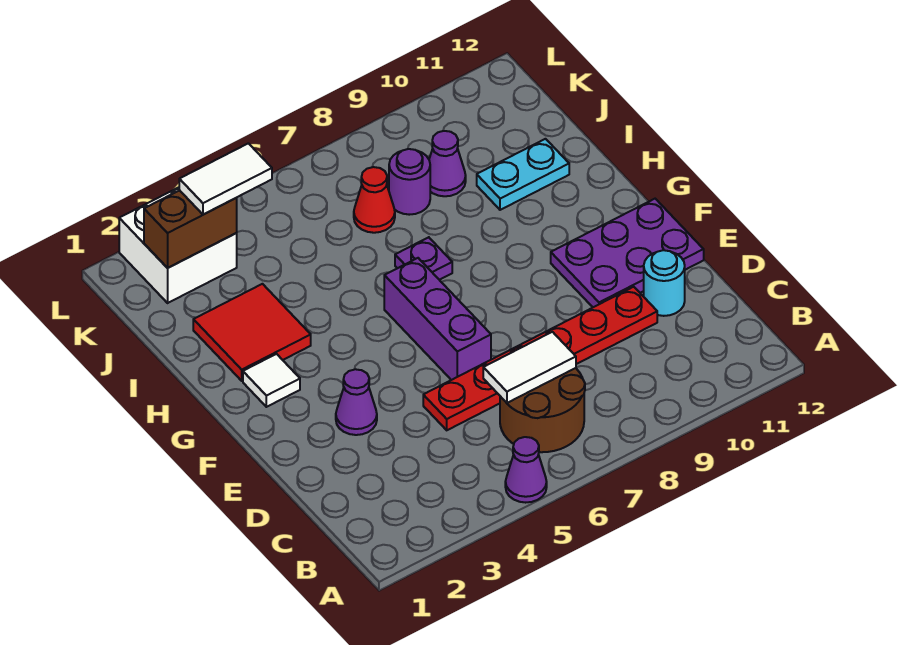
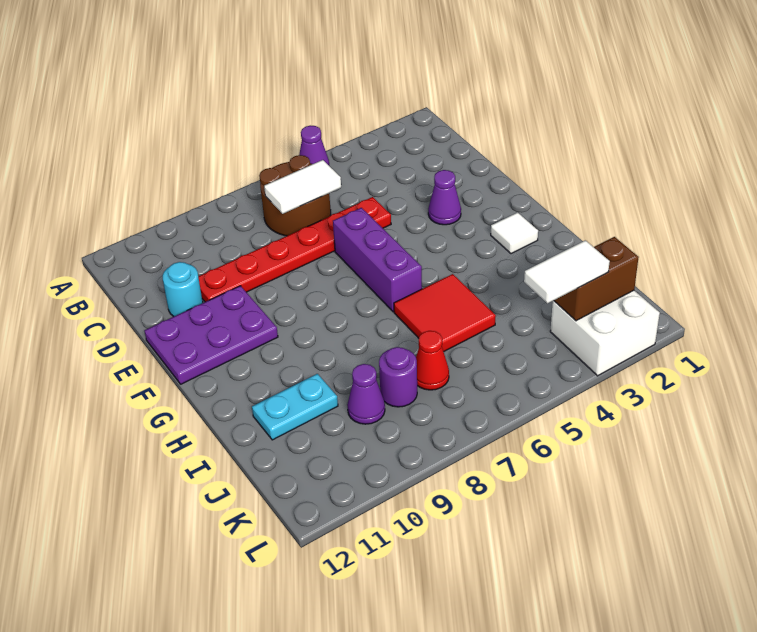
red tile H2:I3 level 1 -> red tile H5:I6 level 1
purple plate H7 level 1 -> none

